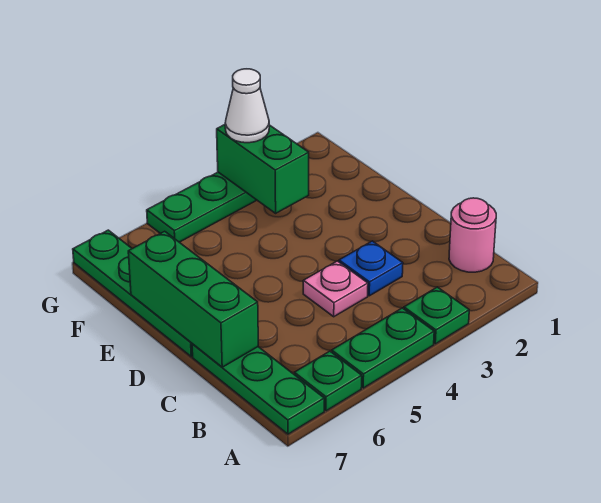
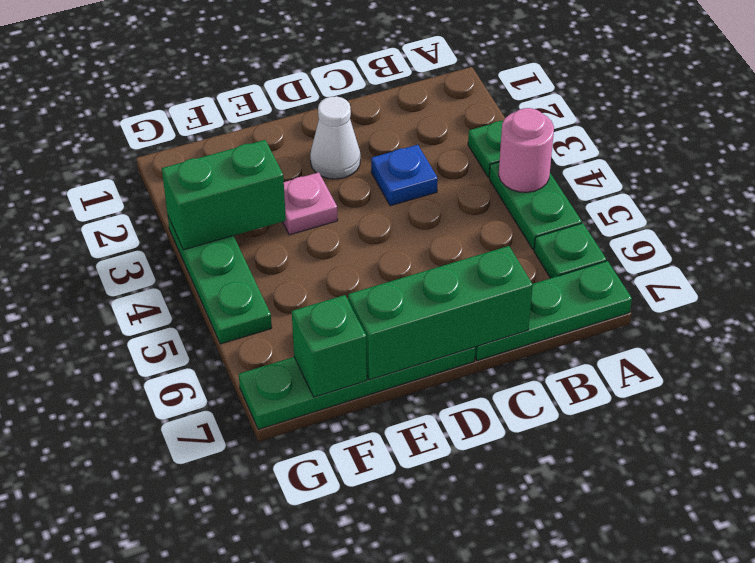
pink round brick B1 level 1 -> pink round brick A4 level 2
pink plate C4 level 1 -> pink plate E3 level 1
none -> green brick F7 level 2
white cone G3 level 3 -> white cone D2 level 1

